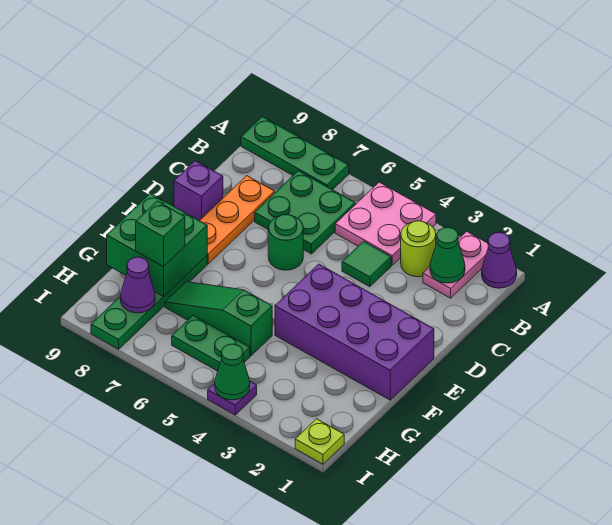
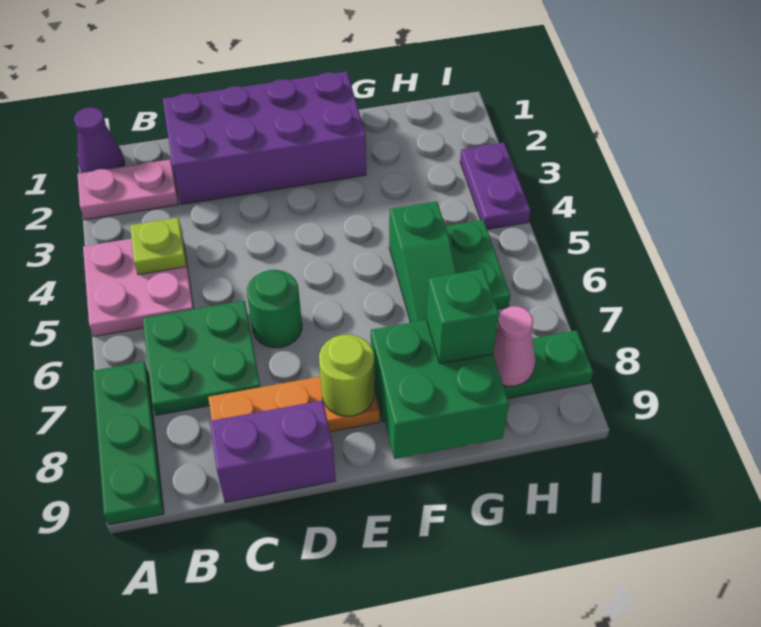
green cone B2 level 2 -> none
lime round brick B3 level 1 -> lime round brick E8 level 2
green tile C4 level 1 -> none
purple brick D9 level 1 -> purple brick C9:D9 level 1
purple brick E1:F4 level 1 -> purple brick C1:F2 level 1
purple cone H8 level 2 -> pink cone H8 level 2
lime plate I1 level 1 -> lime plate B4 level 2
purple plate I4 level 1 -> purple plate I3:I4 level 1
green cone I4 level 2 -> none

